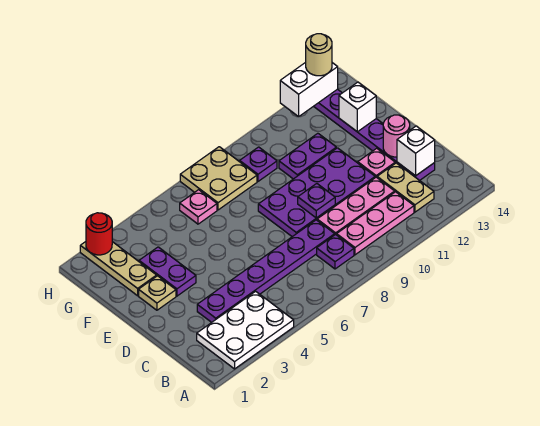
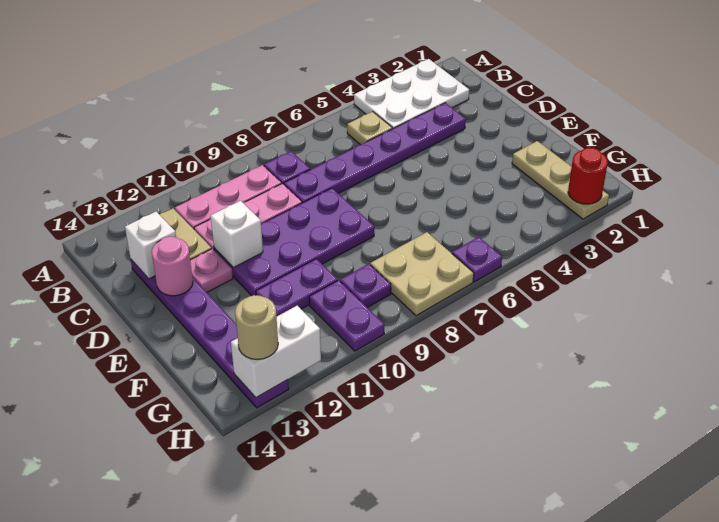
purple plate D9 level 2 -> purple plate H6 level 1
tan plate E2 level 1 -> tan plate B5 level 1
purple plate E3:F3 level 1 -> purple plate G10:H10 level 1
white brick F13 level 2 -> white brick D11 level 2
pink plate G6 level 1 -> none

